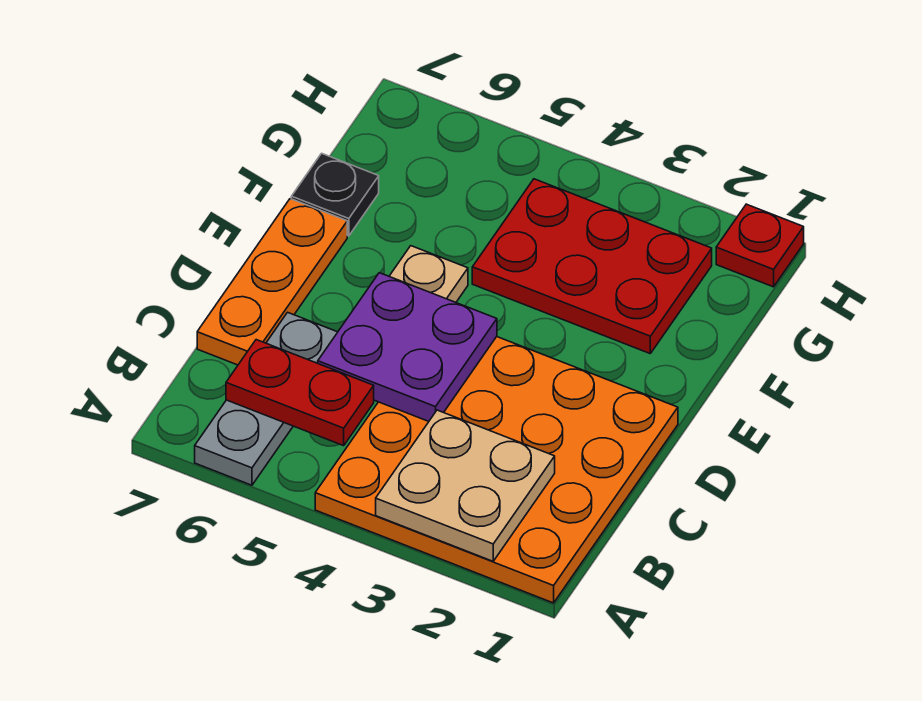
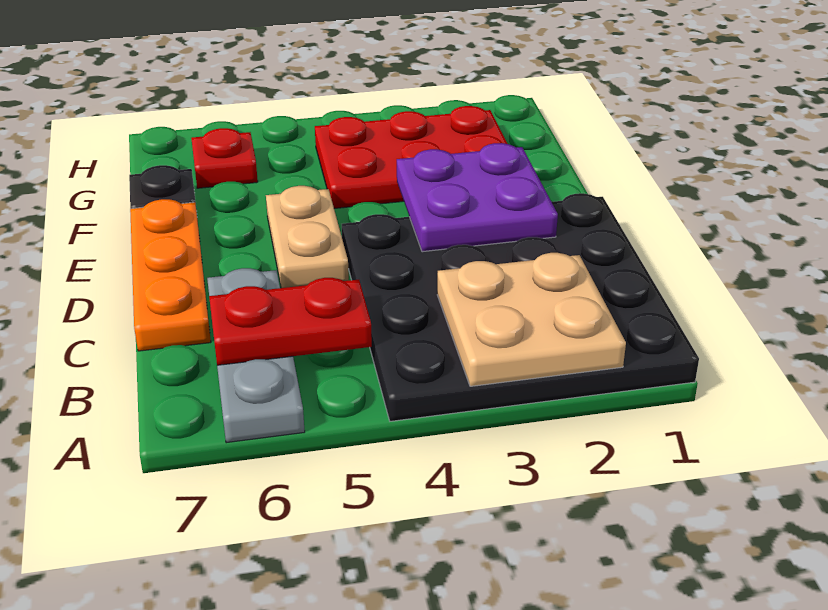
orange plate A1:D4 level 1 -> black plate A1:D4 level 1
purple plate C4:D5 level 2 -> purple plate D2:E3 level 2
red plate H1 level 1 -> red plate G6 level 1

